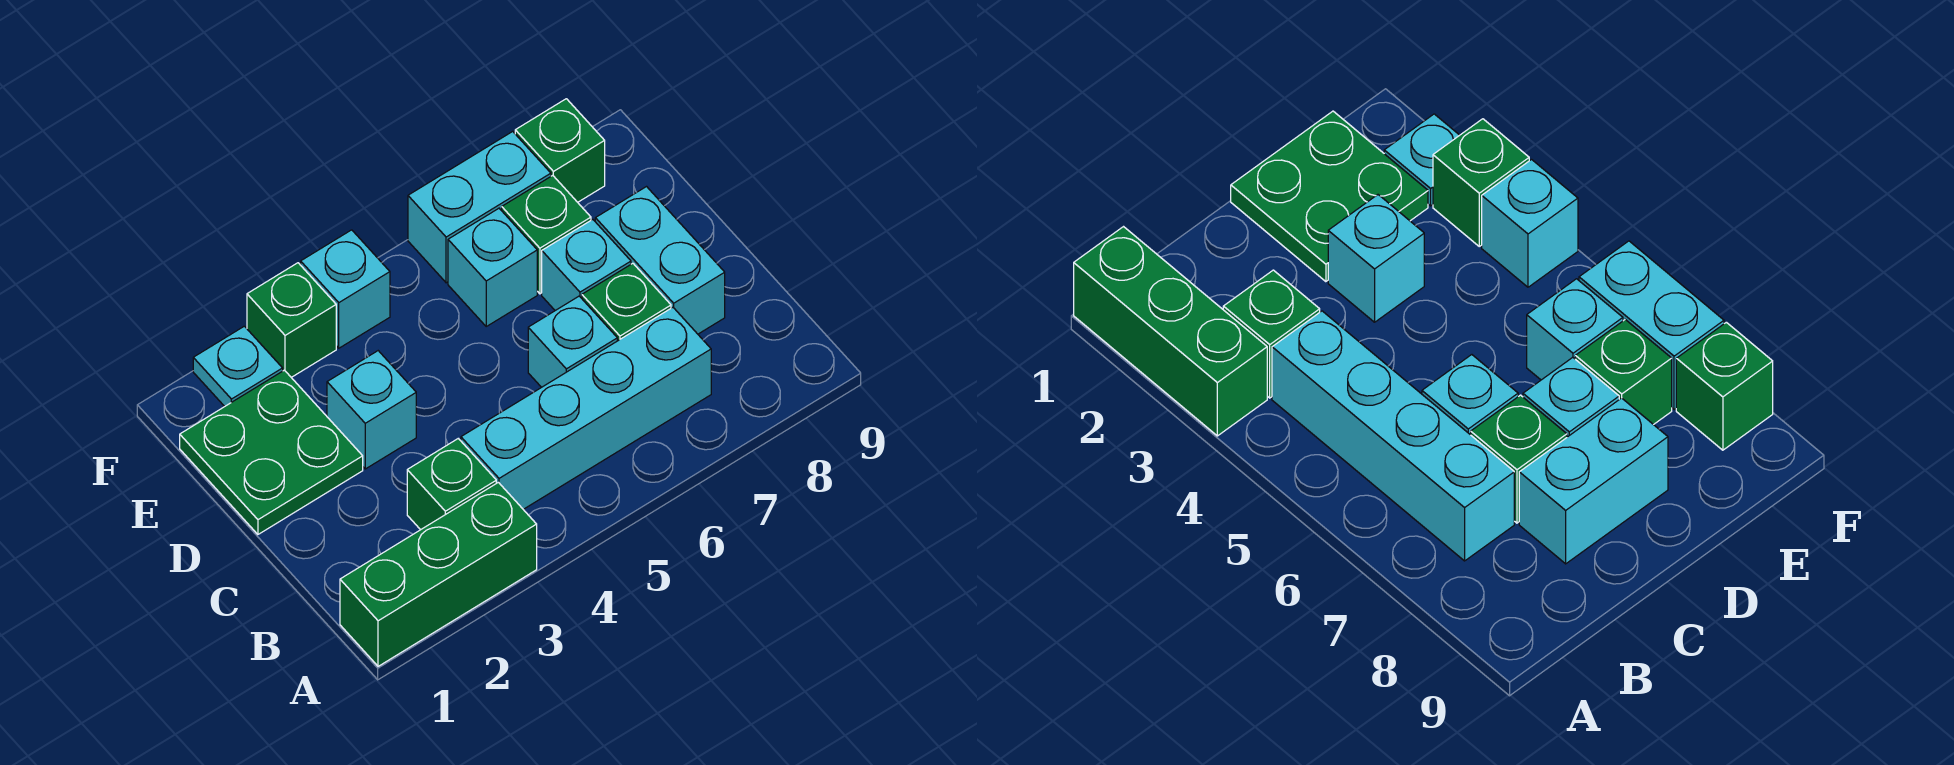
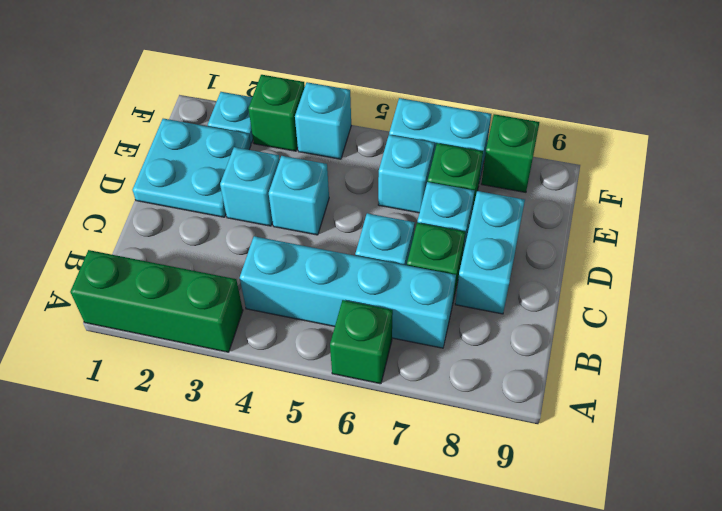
green brick B3 level 1 -> green brick A6 level 1
green plate D1:E2 level 1 -> cyan plate D1:E2 level 1
none -> cyan brick D4 level 1

